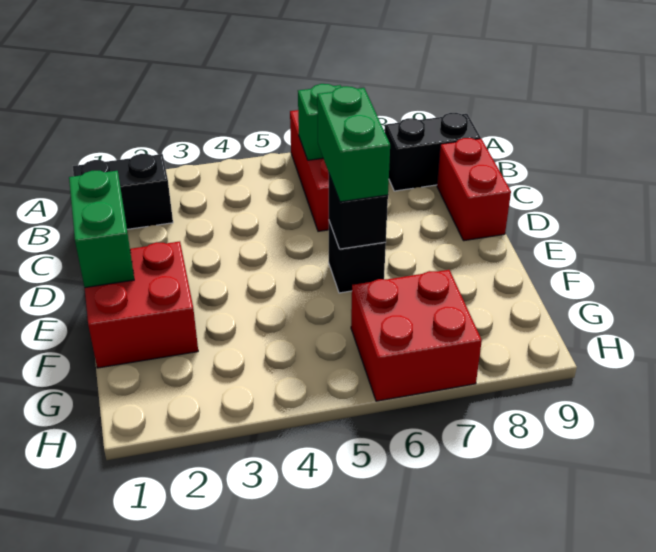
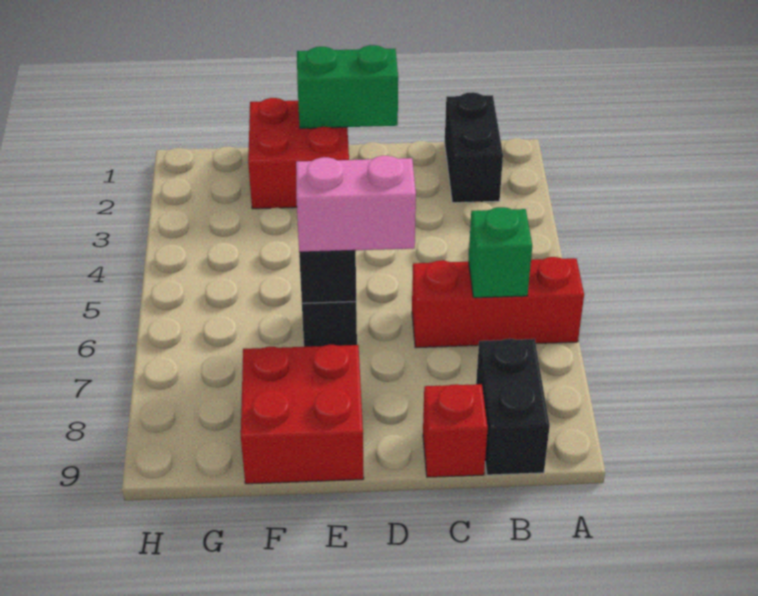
red brick C9:D9 level 1 -> red brick C9 level 1
green brick D6:E6 level 3 -> pink brick D6:E6 level 3
red brick G6:H7 level 1 -> red brick E8:F9 level 1

